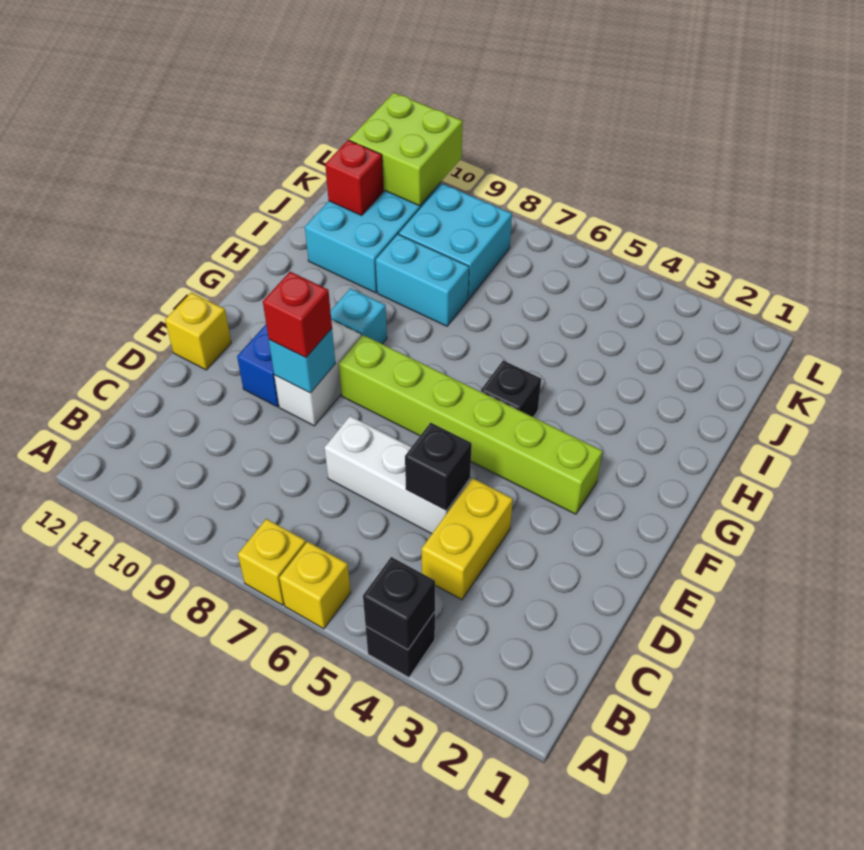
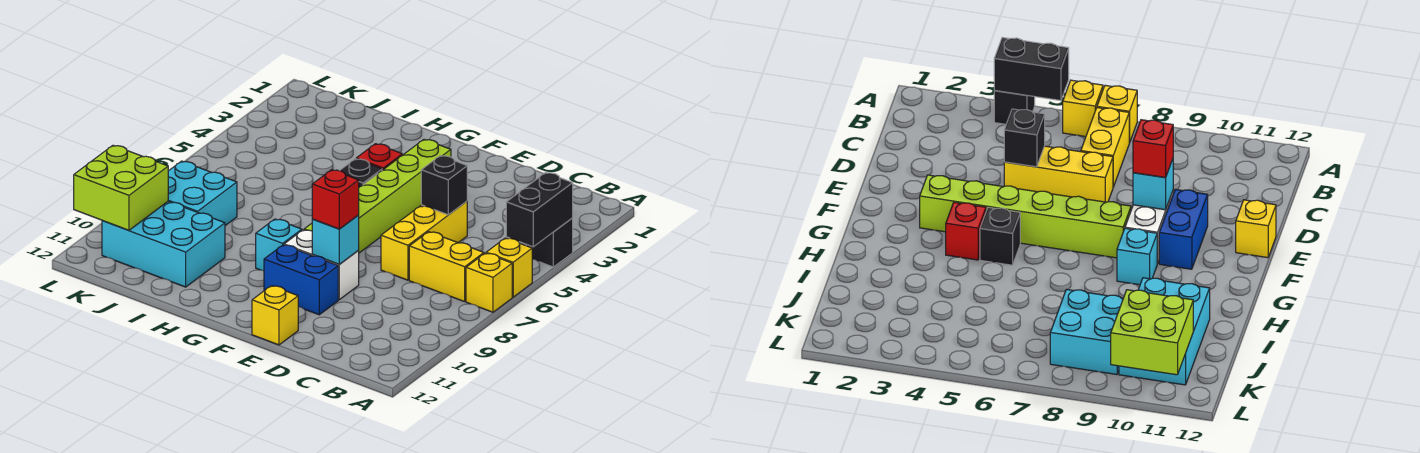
black brick A4 level 2 -> black brick A4:A5 level 2
yellow brick C4:D4 level 1 -> yellow brick B7:C7 level 1
white brick D5:D7 level 1 -> yellow brick D5:D7 level 1
cyan brick I8:I9 level 1 -> none
red brick J11 level 2 -> red brick G4 level 1

